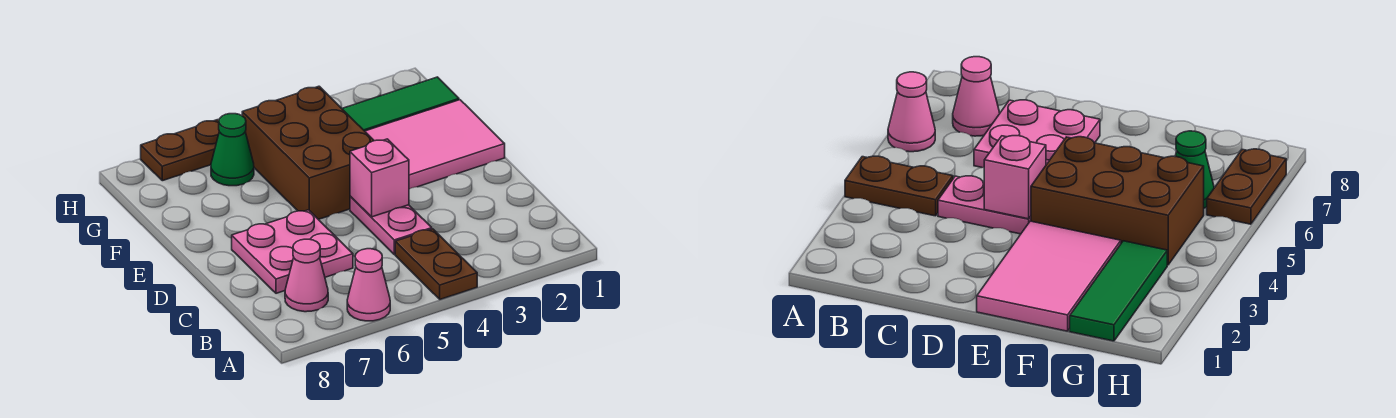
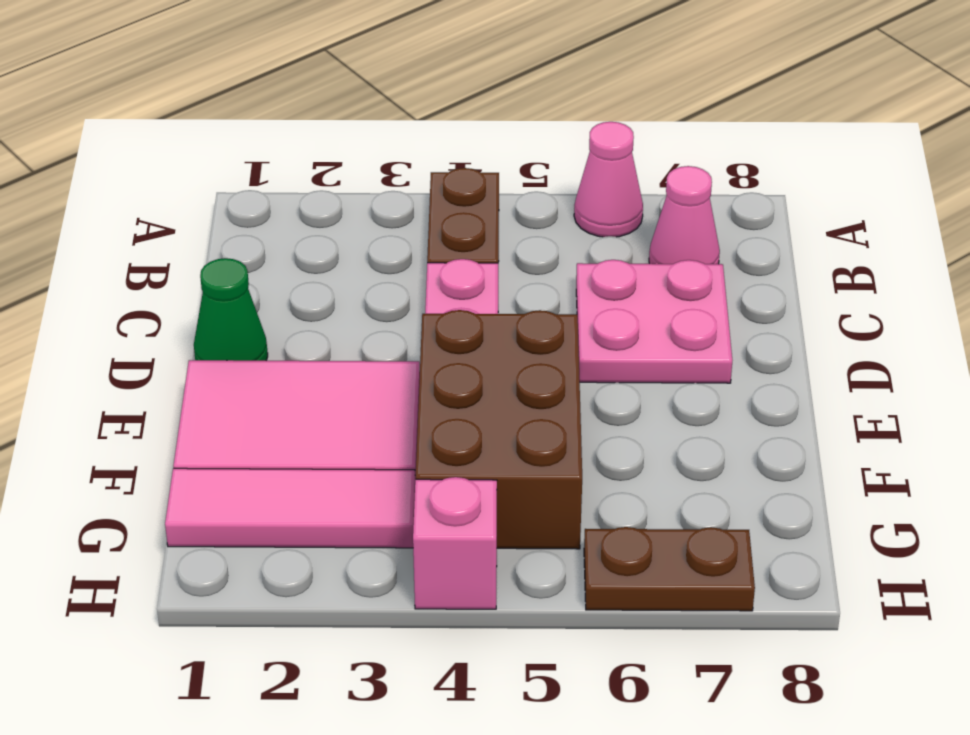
pink brick D4 level 2 -> pink brick H4 level 1
green tile G1:G3 level 1 -> pink tile G1:G3 level 1
green cone G6 level 1 -> green cone D1 level 1

